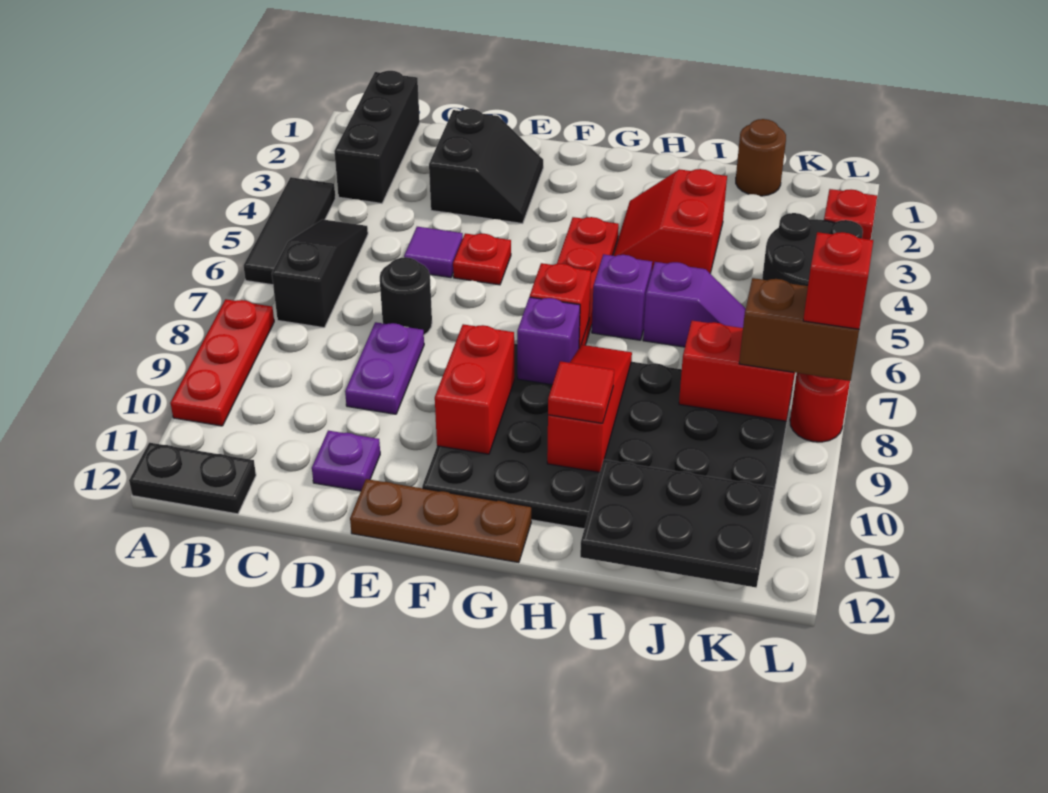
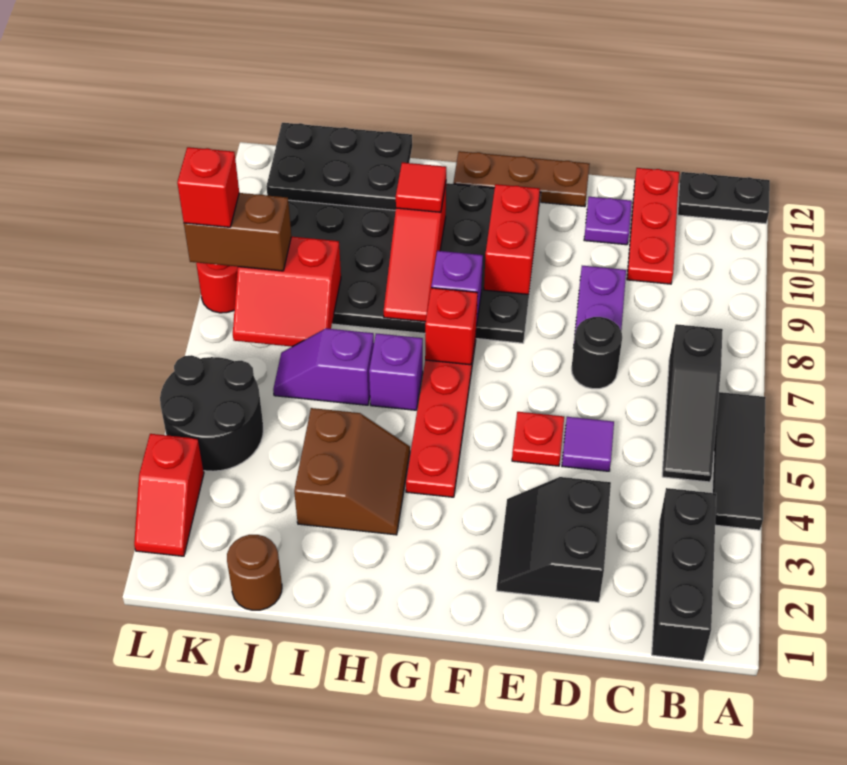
red plate A8:A10 level 1 -> red plate C10:C12 level 1
red slope H3:I4 level 1 top I -> brown slope H3:I4 level 1 top I

